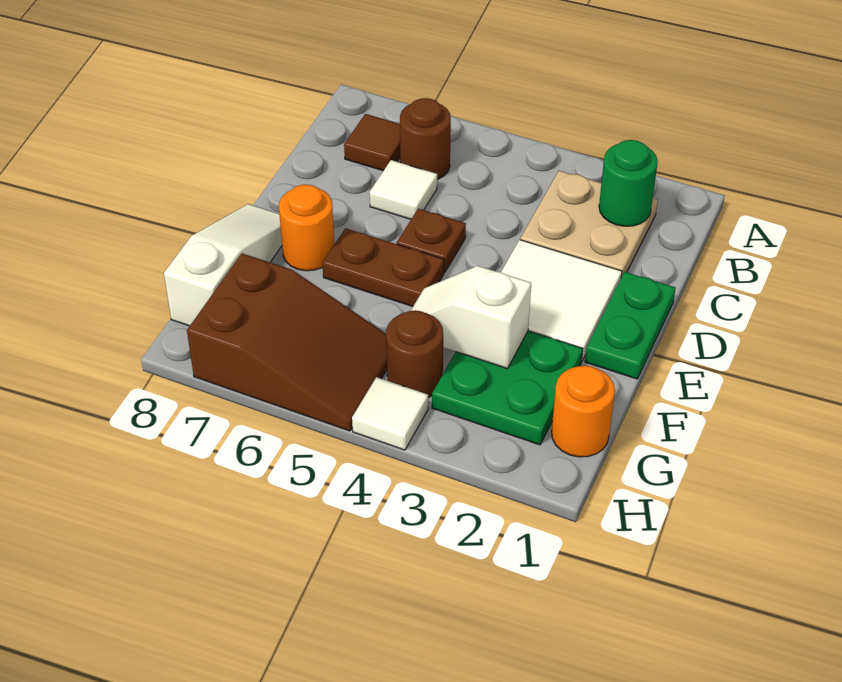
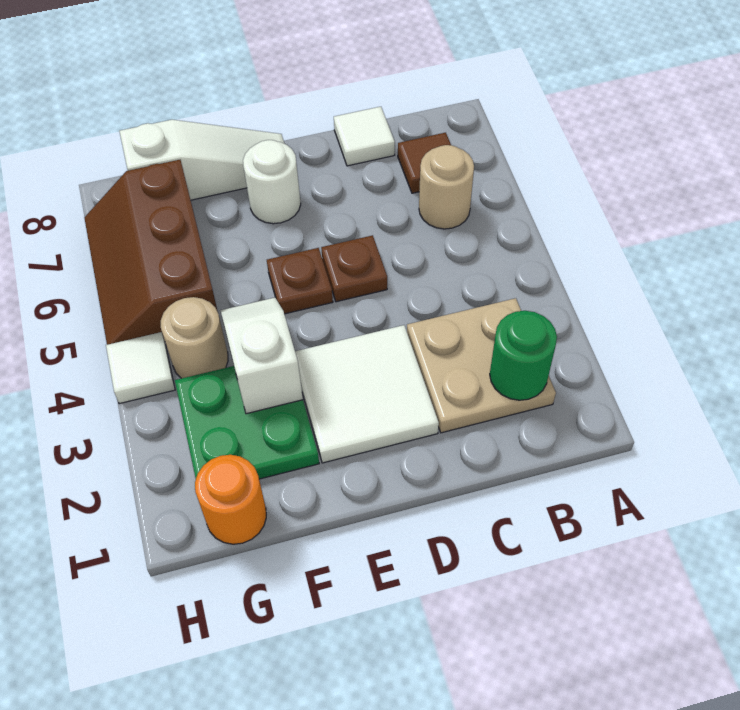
brown round brick B6 level 1 -> tan round brick B6 level 1
white tile C6 level 1 -> white tile C8 level 1
green plate D1:E1 level 1 -> none
brown plate E5:E6 level 1 -> brown plate E5 level 1
orange round brick E7 level 1 -> white round brick E7 level 1
brown round brick G4 level 1 -> tan round brick G4 level 1
brown slope G5:H7 level 1 top 7 -> brown slope G5:H7 level 1 top G

